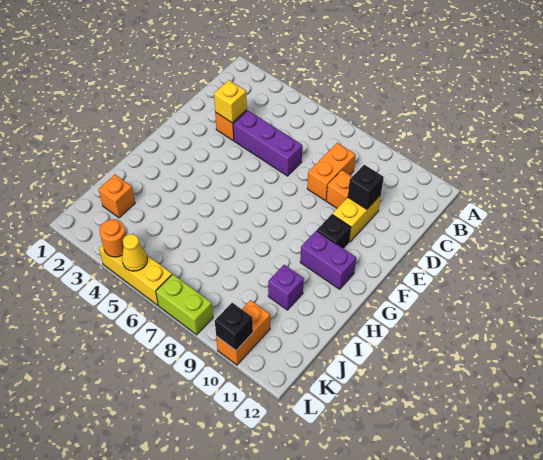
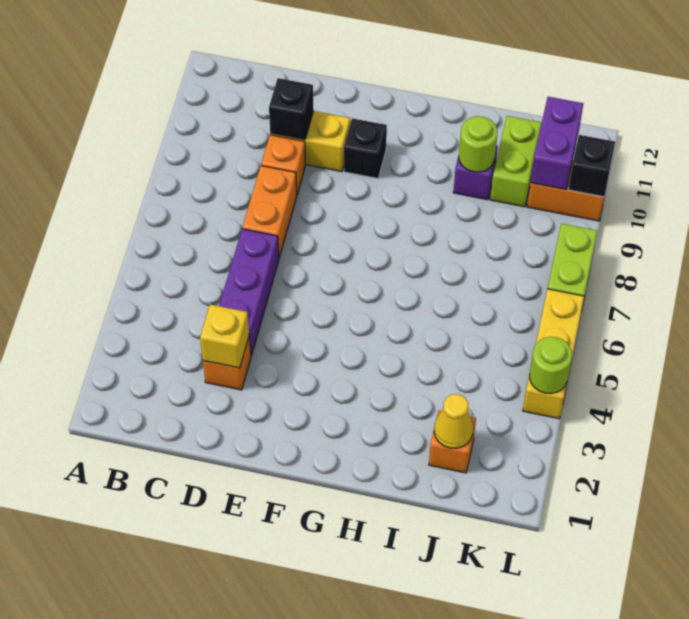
orange brick C8:D8 level 1 -> orange brick D7:D8 level 1
purple brick G10:G11 level 1 -> purple brick K10:K11 level 2
none -> lime round brick I10 level 2
none -> lime brick J10:J11 level 1
orange round brick L4 level 2 -> lime round brick L4 level 2
yellow cone L5 level 2 -> yellow cone J2 level 2

